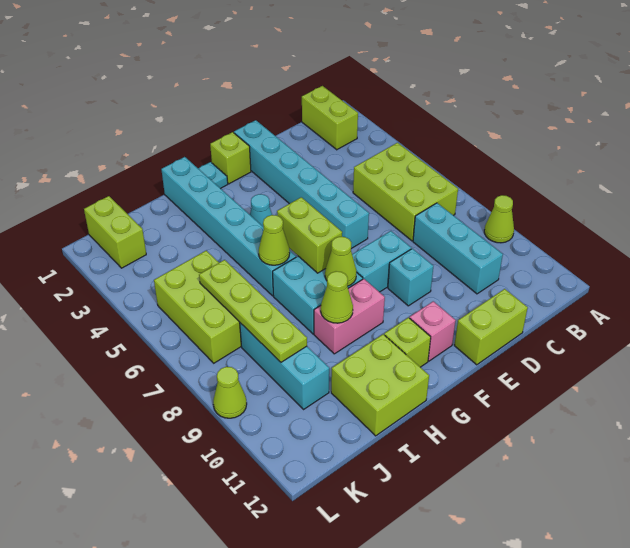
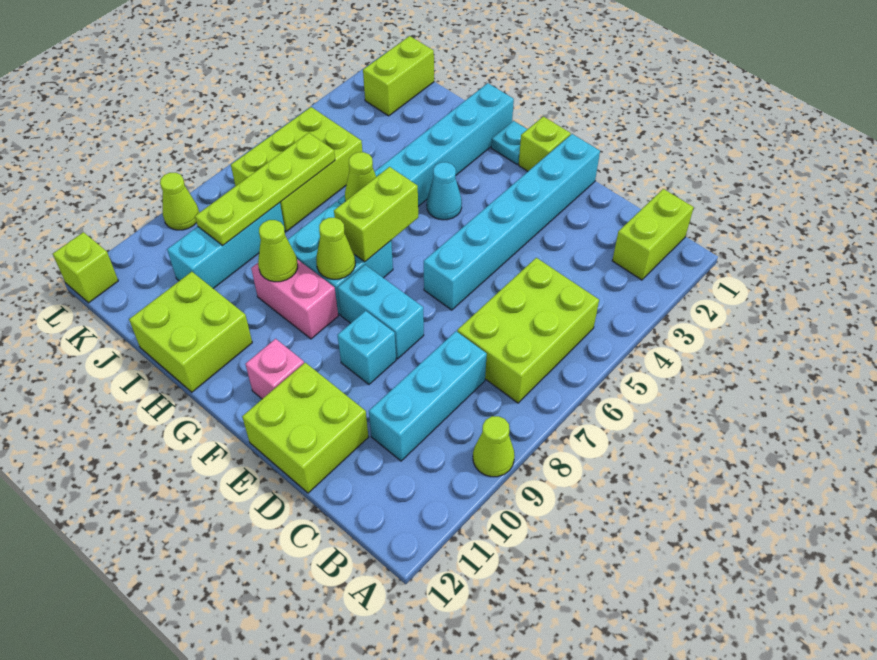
lime brick D12:E12 level 1 -> lime brick D11:E12 level 1
lime brick G11 level 1 -> lime brick L12 level 1

